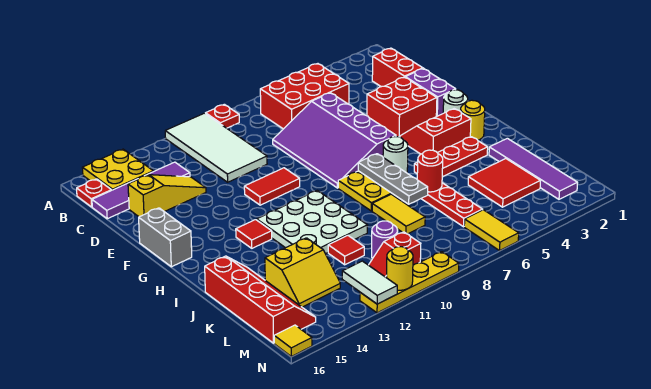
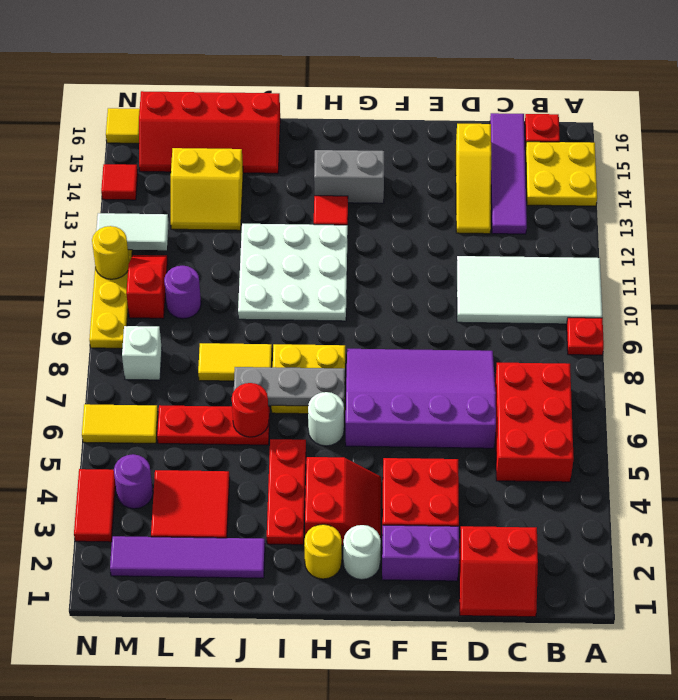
red tile F10:F11 level 1 -> red tile N3:N4 level 1
grey brick F16:G16 level 1 -> grey brick G14:H14 level 1
red tile K11 level 1 -> red tile N14 level 1
yellow slope K13:L14 level 1 top K -> yellow slope K13:L14 level 1 top 14
none -> purple round brick M4 level 1
none -> white brick M8 level 1

